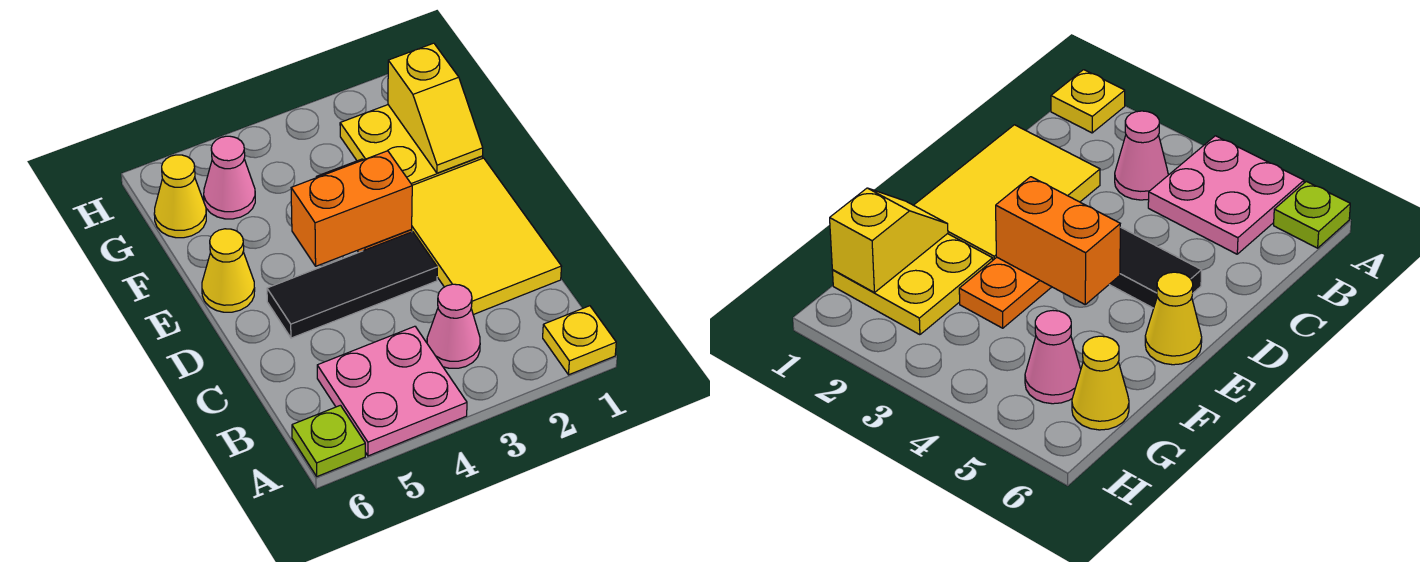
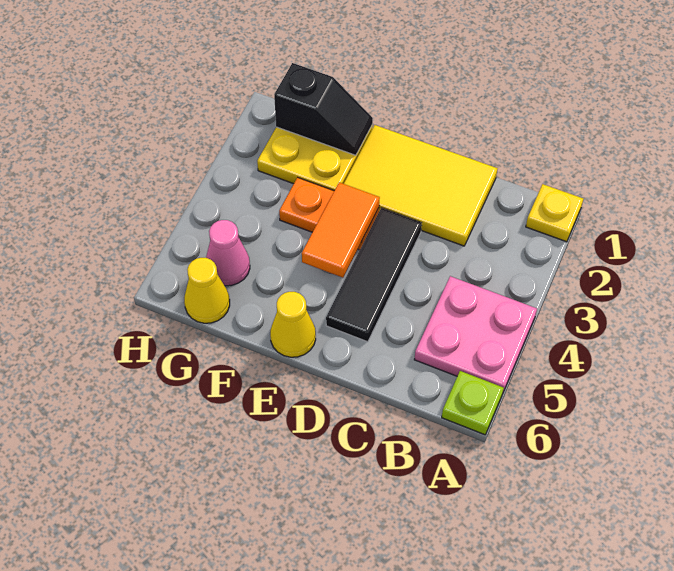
pink cone B3 level 1 -> none
orange brick E3:E4 level 2 -> orange tile E3:E4 level 2
yellow slope F1:G1 level 2 top G -> black slope F1:G1 level 2 top G

